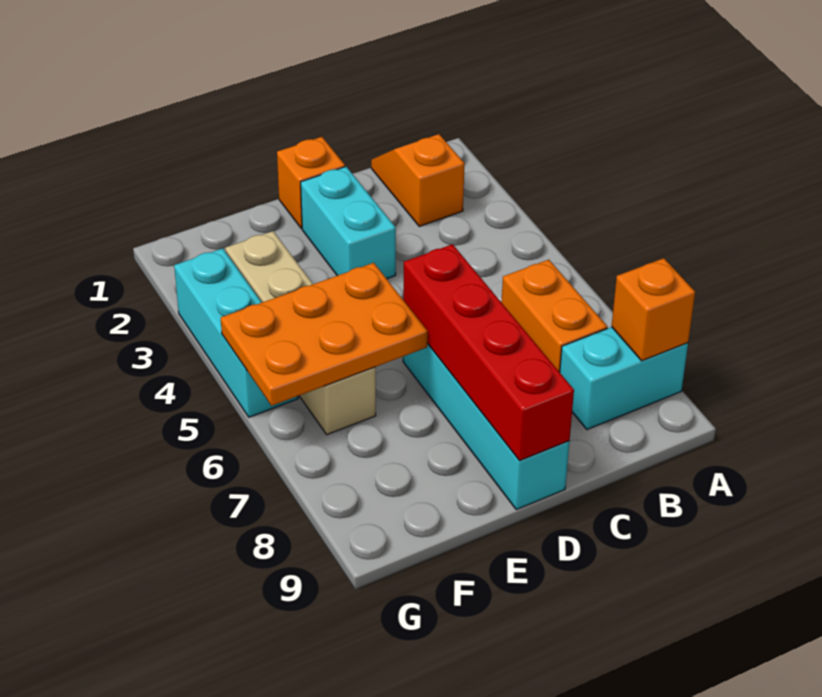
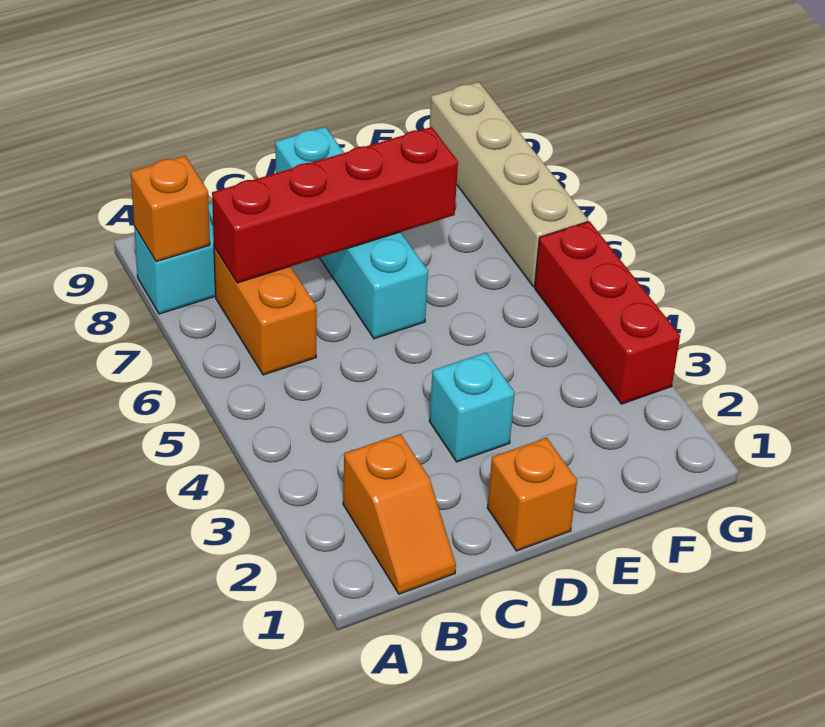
cyan brick D2:D3 level 1 -> cyan brick D3 level 1
red brick D6:D9 level 2 -> red brick B7:E7 level 2
orange plate E5:G6 level 2 -> none
tan brick F3:F6 level 1 -> tan brick G6:G9 level 1
cyan brick G3:G5 level 1 -> red brick G3:G5 level 1

